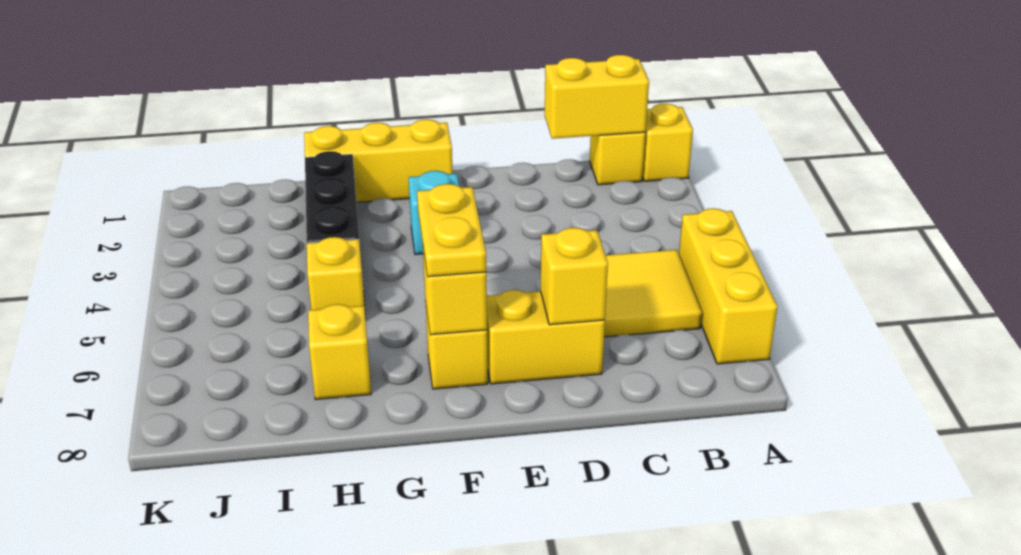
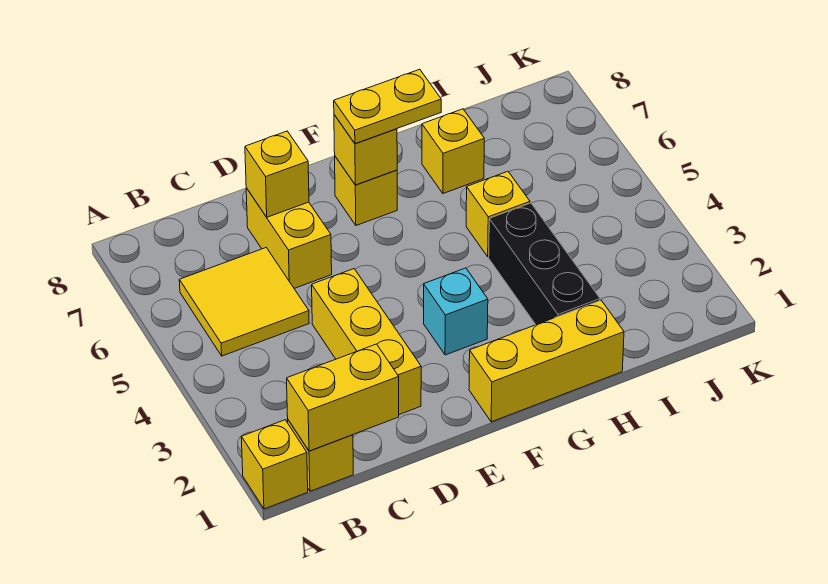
yellow brick A5:A7 level 1 -> yellow brick D2:D4 level 1
yellow brick D7:E7 level 1 -> yellow brick D6:D7 level 1
yellow plate F6:F7 level 3 -> yellow plate F7:G7 level 3

